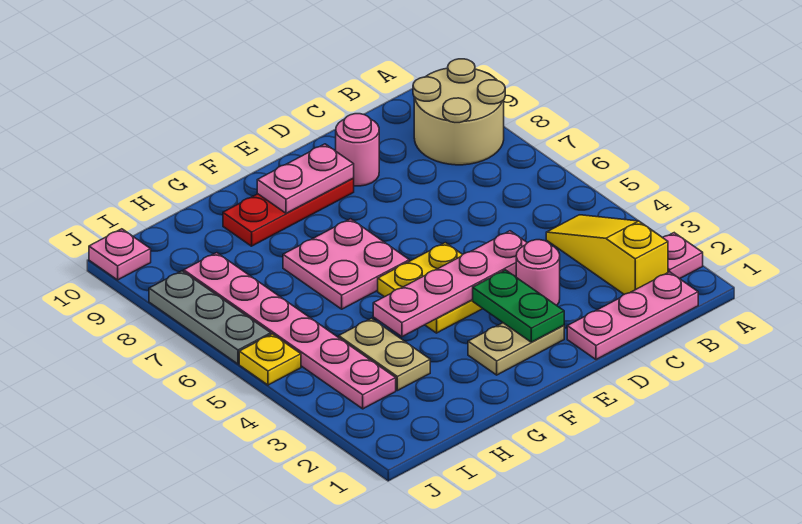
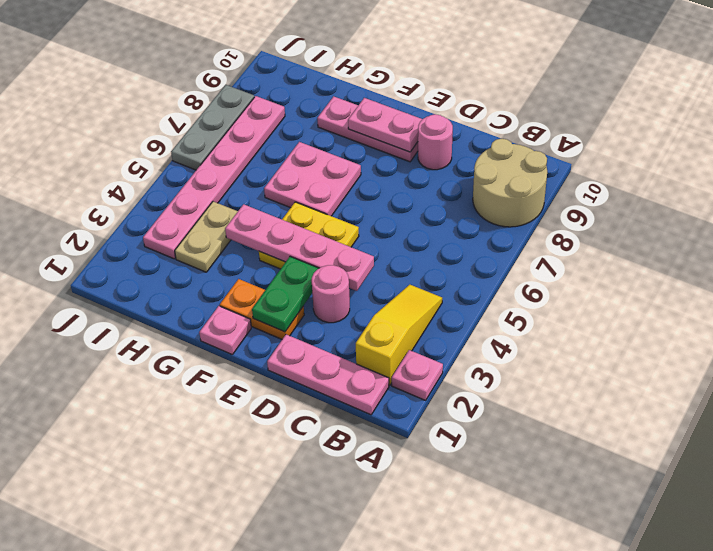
tan plate E2:F2 level 1 -> orange plate E2:F2 level 1
red plate E9:G9 level 1 -> pink plate E9:G9 level 1
yellow plate J5 level 1 -> none
pink plate J10 level 1 -> pink plate F1 level 1

